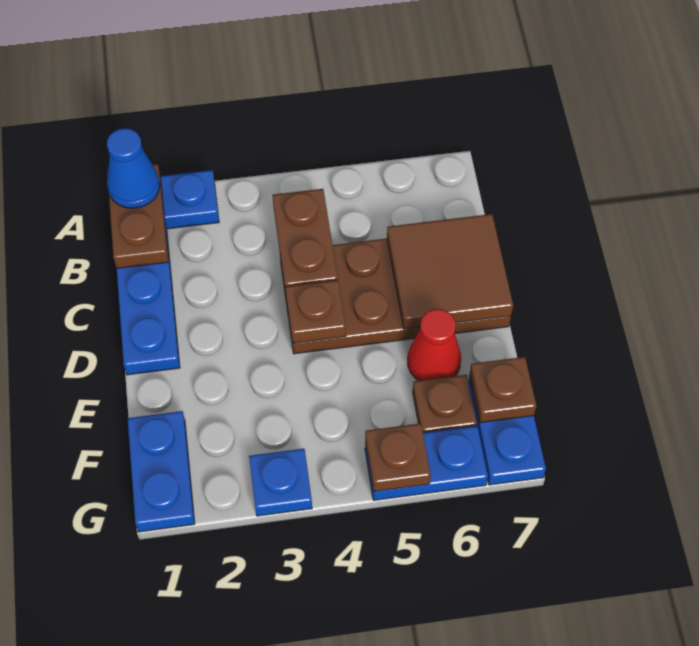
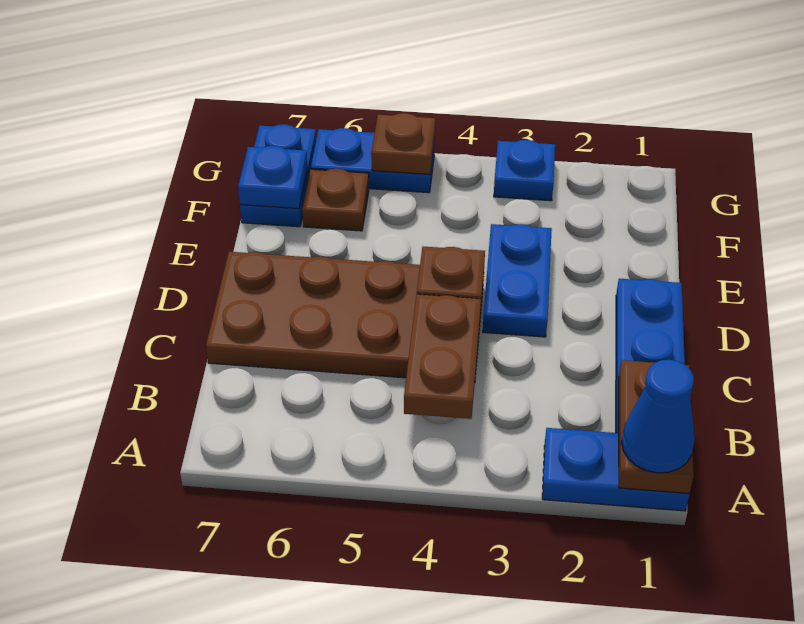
brown tile C6:D7 level 2 -> none
red cone E6 level 1 -> none
blue plate F1:G1 level 1 -> blue plate D3:E3 level 1
brown plate F7 level 2 -> blue plate F7 level 2

